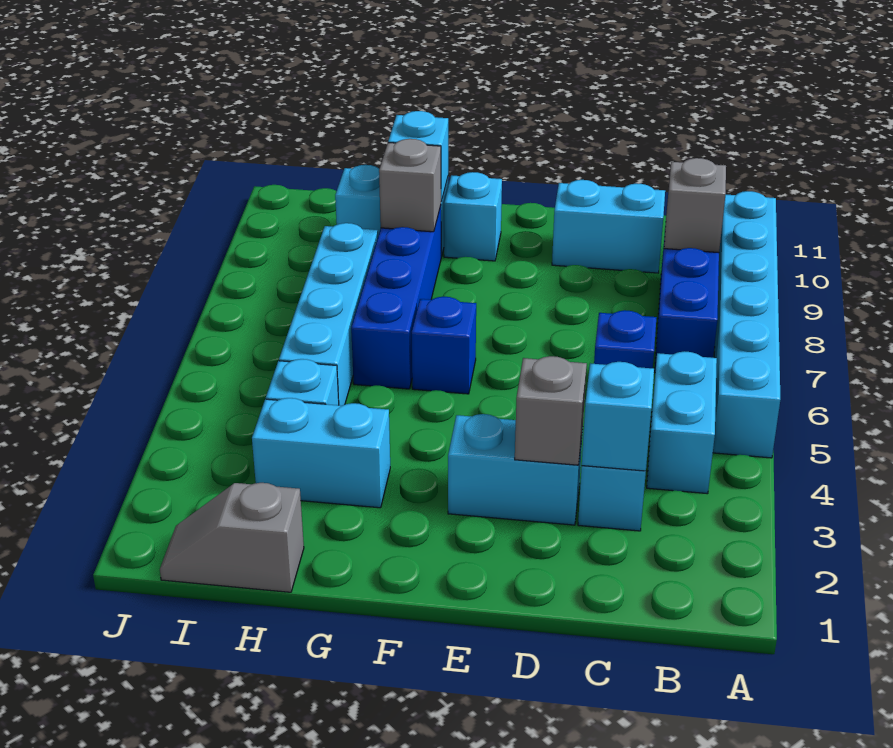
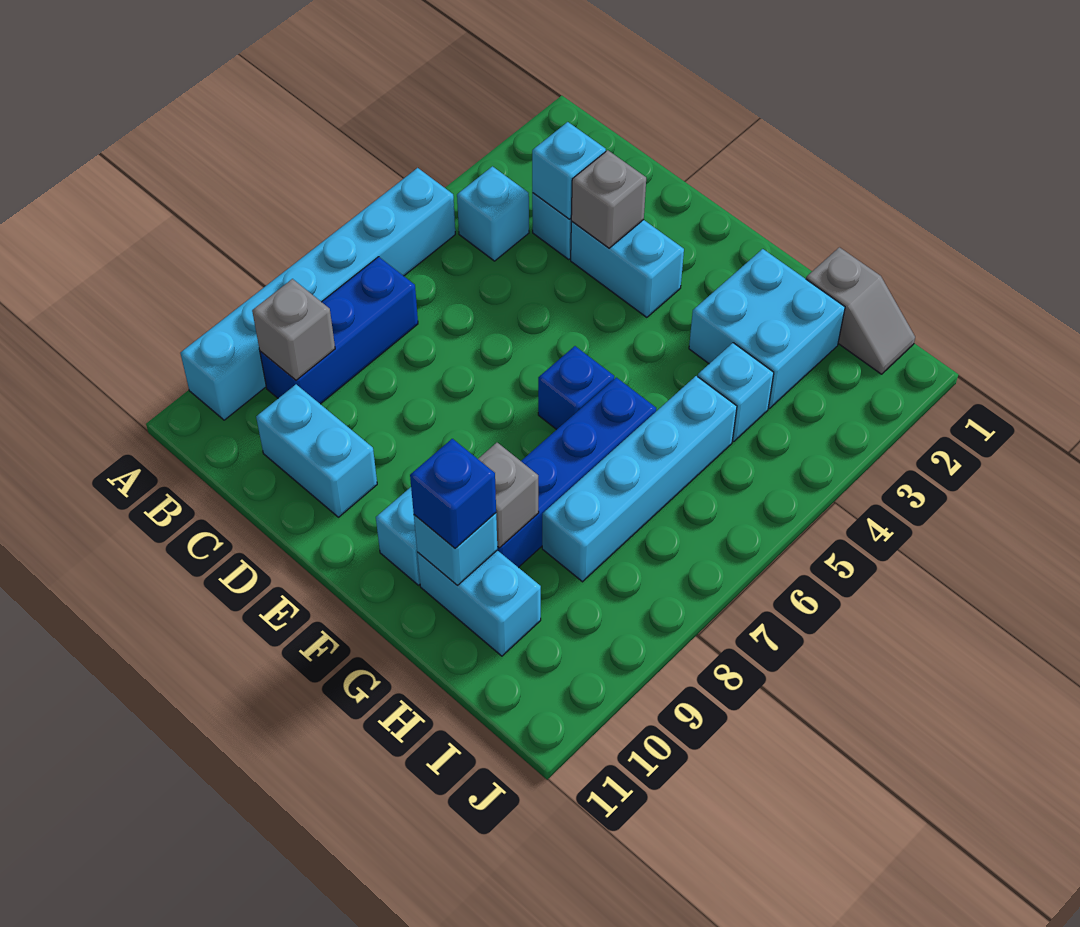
cyan brick B4:B5 level 1 -> cyan brick B4 level 1
blue brick C6 level 1 -> blue brick G10 level 3
cyan brick G3:H3 level 1 -> cyan brick G2:H3 level 1

